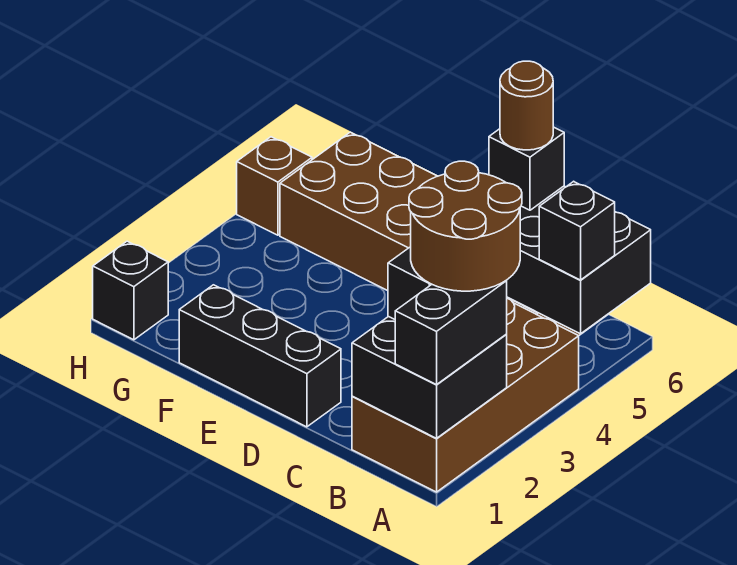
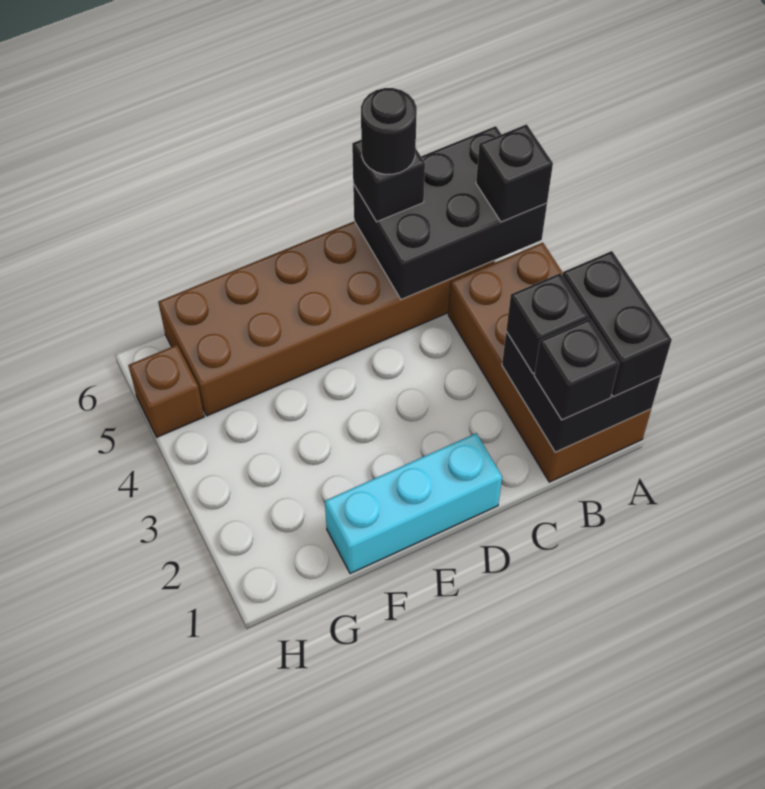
brown round brick A2:B3 level 4 -> none
brown round brick C6 level 4 -> black round brick C6 level 4
black brick D1:F1 level 1 -> cyan brick D1:F1 level 1
black brick H1 level 1 -> black brick B1 level 3

